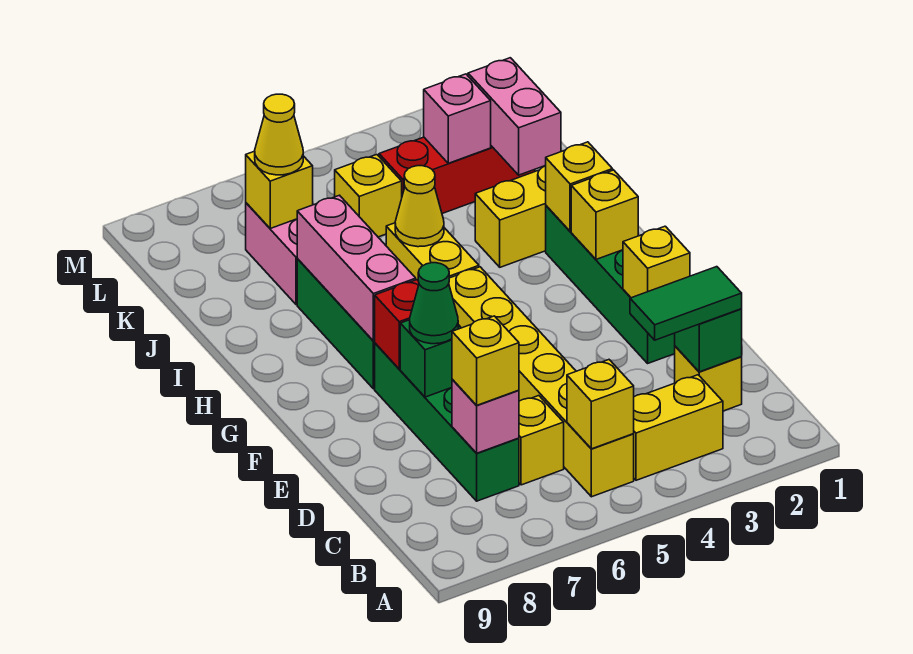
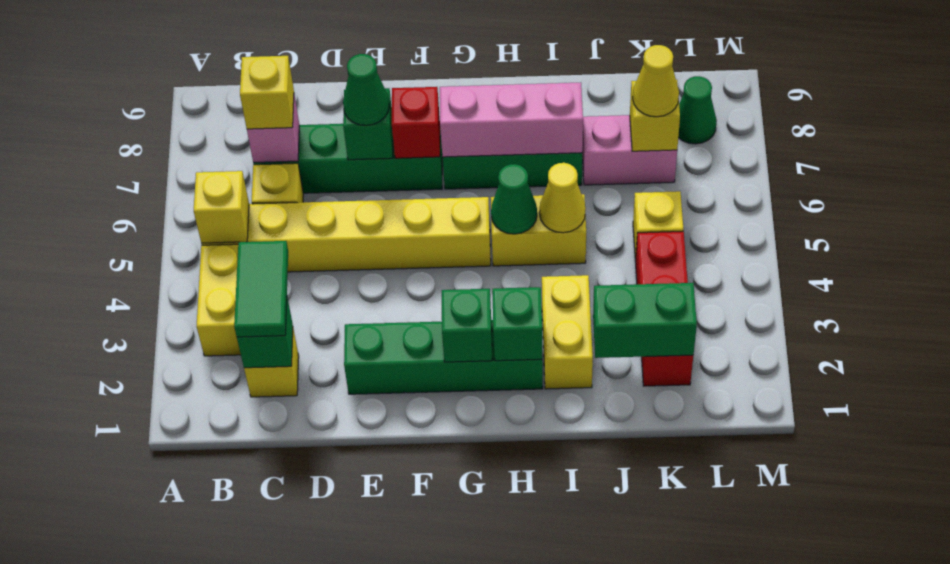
yellow brick E2 level 2 -> none
yellow brick G2 level 2 -> green brick G2 level 2
yellow brick H2 level 2 -> green brick H2 level 2
none -> green cone H5 level 2
pink brick J2:K2 level 2 -> green brick J2:K2 level 2
pink brick K3 level 2 -> none
none -> green cone L8 level 1

